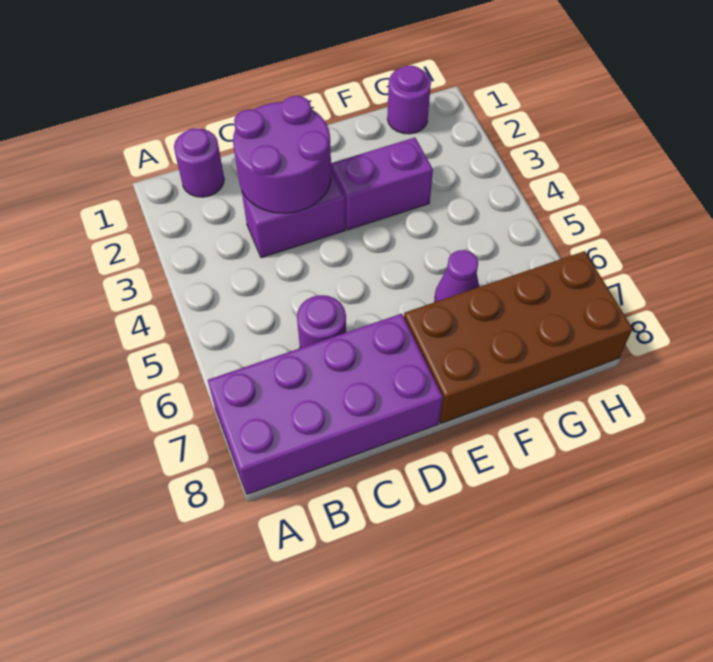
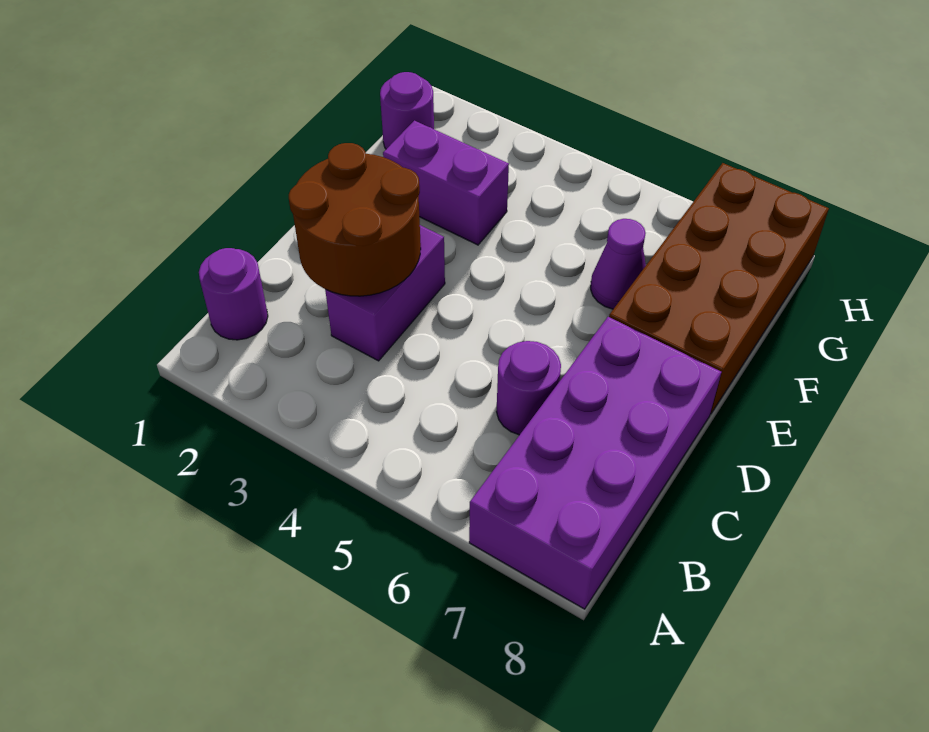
purple round brick C2:D3 level 2 -> brown round brick C2:D3 level 2
purple brick E3:F3 level 1 -> purple brick F2:F3 level 1

